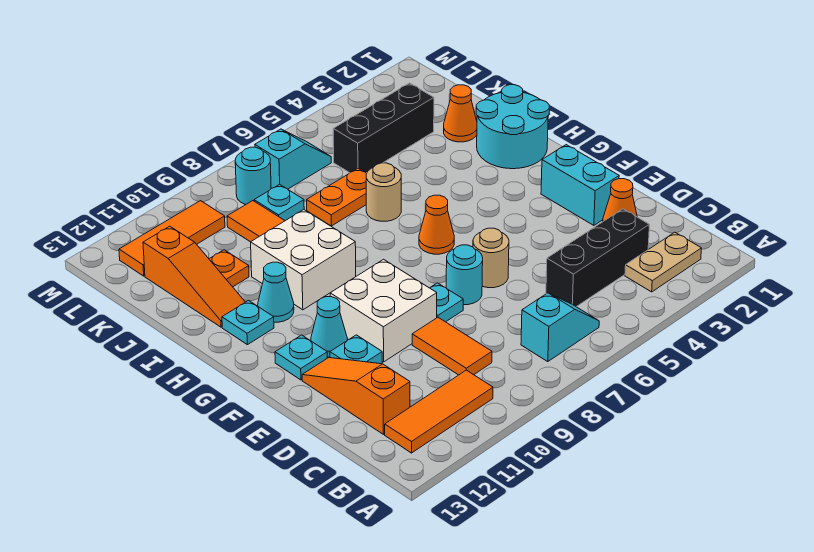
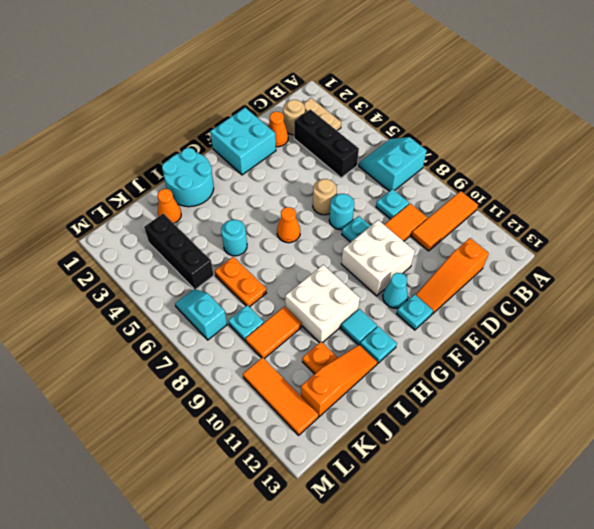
cyan slope B6:B7 level 1 top 7 -> cyan slope A6:B7 level 1 top 7
orange tile B10:B12 level 1 -> orange tile A10:C10 level 1
cyan brick E2:F2 level 1 -> cyan brick E1:F2 level 1
cyan plate E11 level 1 -> cyan plate C8 level 1
cyan cone H11 level 1 -> cyan tile H11 level 1
tan round brick I6 level 1 -> tan round brick C2 level 1
cyan round brick L8 level 1 -> cyan round brick I5 level 1

